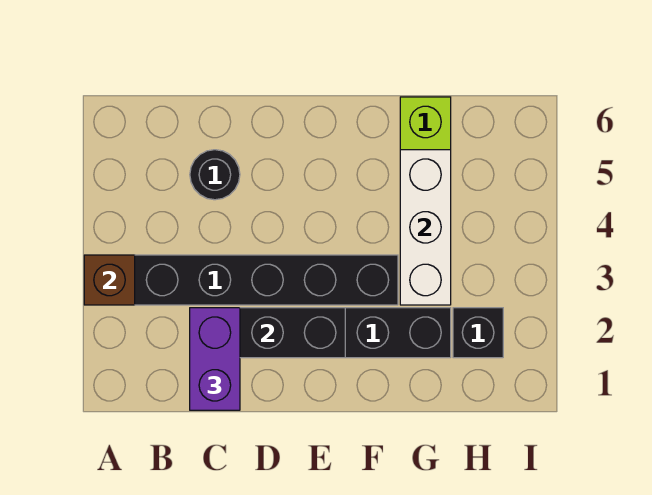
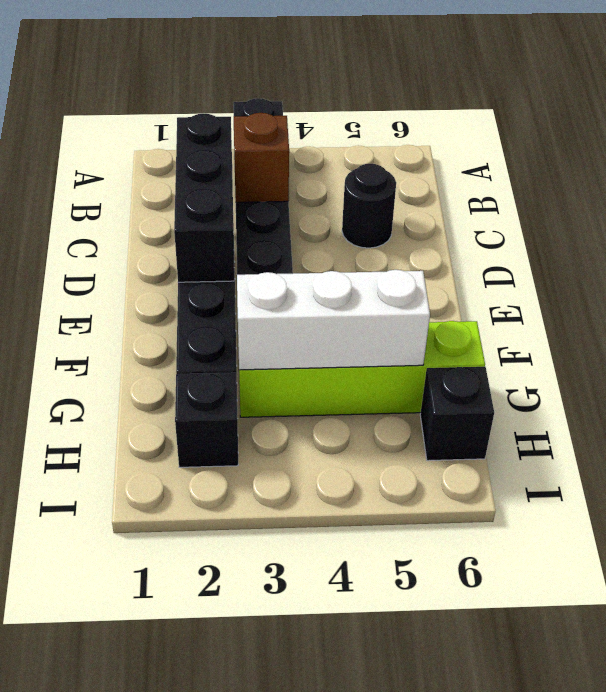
brown brick A3 level 2 -> brown brick C3 level 2
purple brick C1:C2 level 3 -> none
none -> black brick H6 level 1

